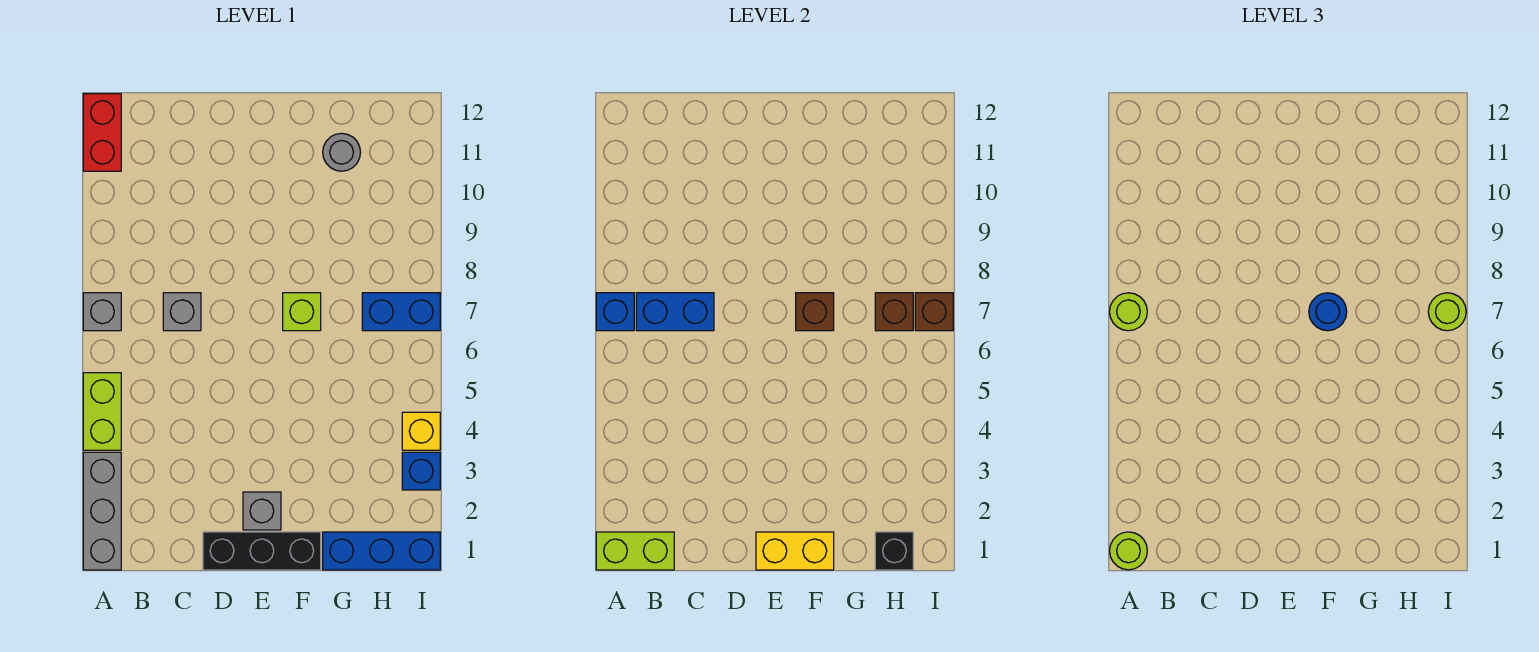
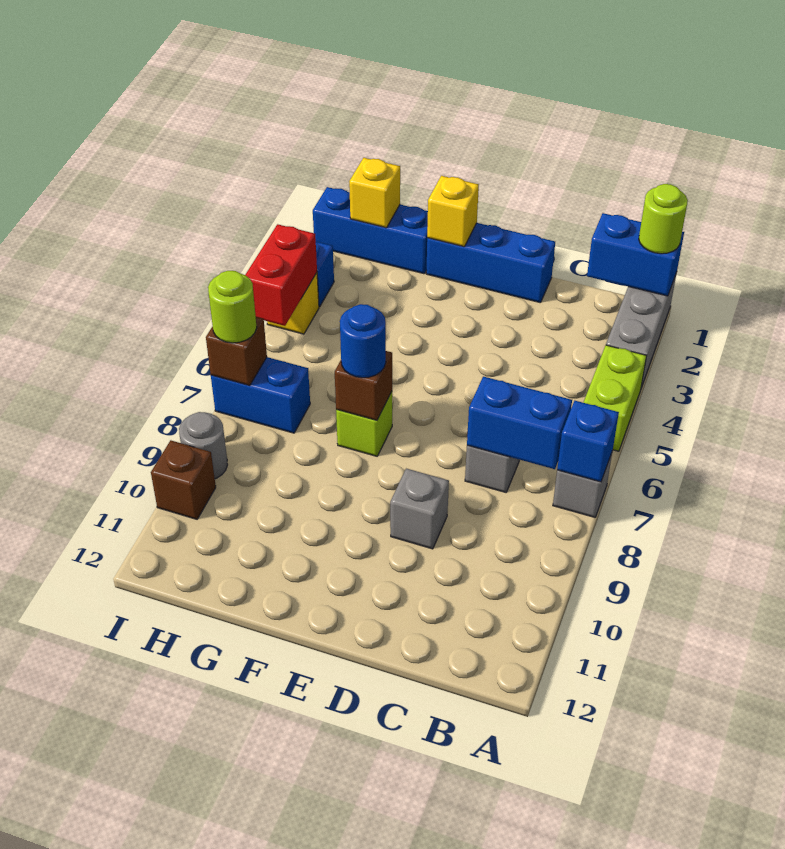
lime brick A1:B1 level 2 -> blue brick A1:B1 level 2
lime round brick A7 level 3 -> none
red brick A11:A12 level 1 -> red brick I4:I5 level 2
black brick D1:F1 level 1 -> blue brick D1:F1 level 1
yellow brick E1:F1 level 2 -> yellow brick F1 level 2
grey brick E2 level 1 -> grey brick D9 level 1
grey round brick G11 level 1 -> grey round brick I9 level 1
black brick H1 level 2 -> yellow brick H1 level 2
brown brick H7 level 2 -> brown brick I10 level 1

